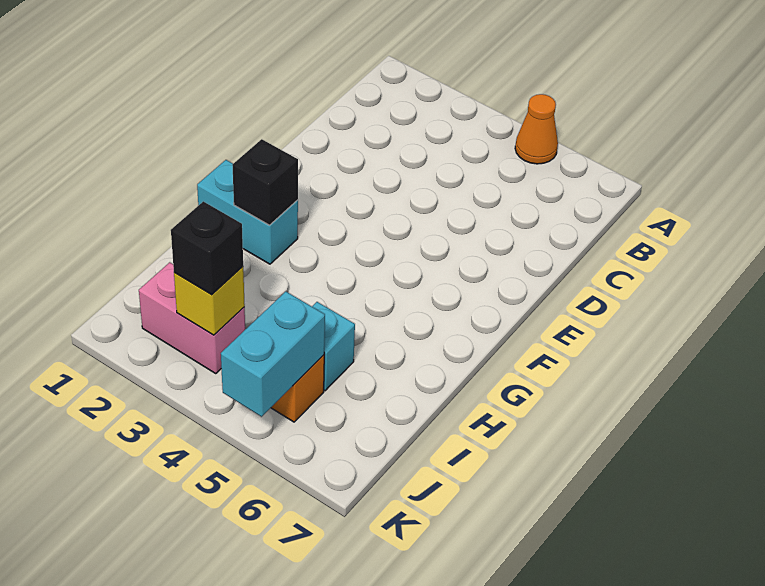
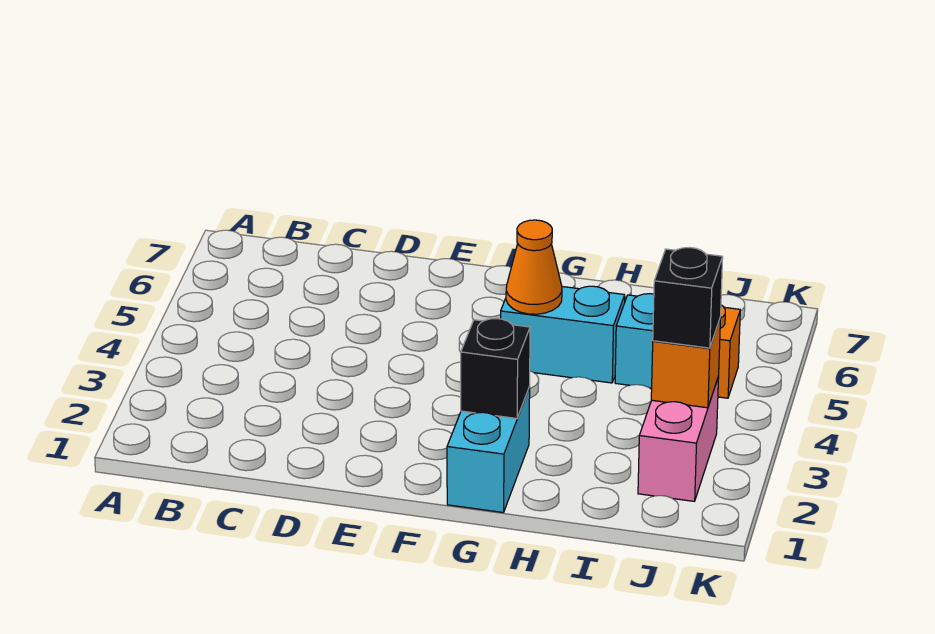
orange cone A5 level 1 -> orange cone G5 level 2
yellow brick J3 level 2 -> orange brick J3 level 2
cyan brick J5:K5 level 2 -> cyan brick G5:H5 level 1

